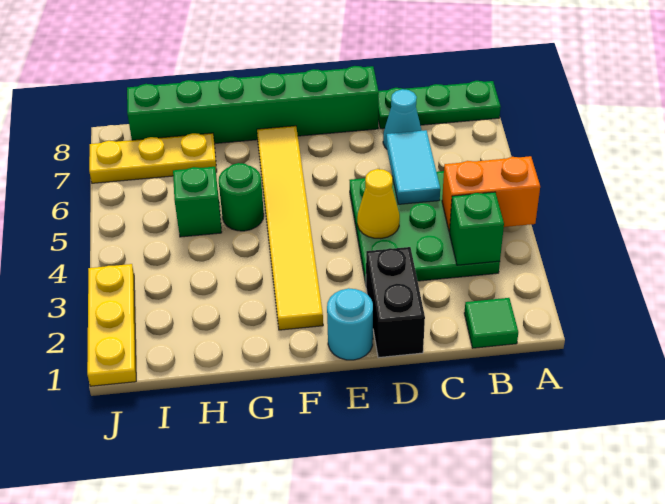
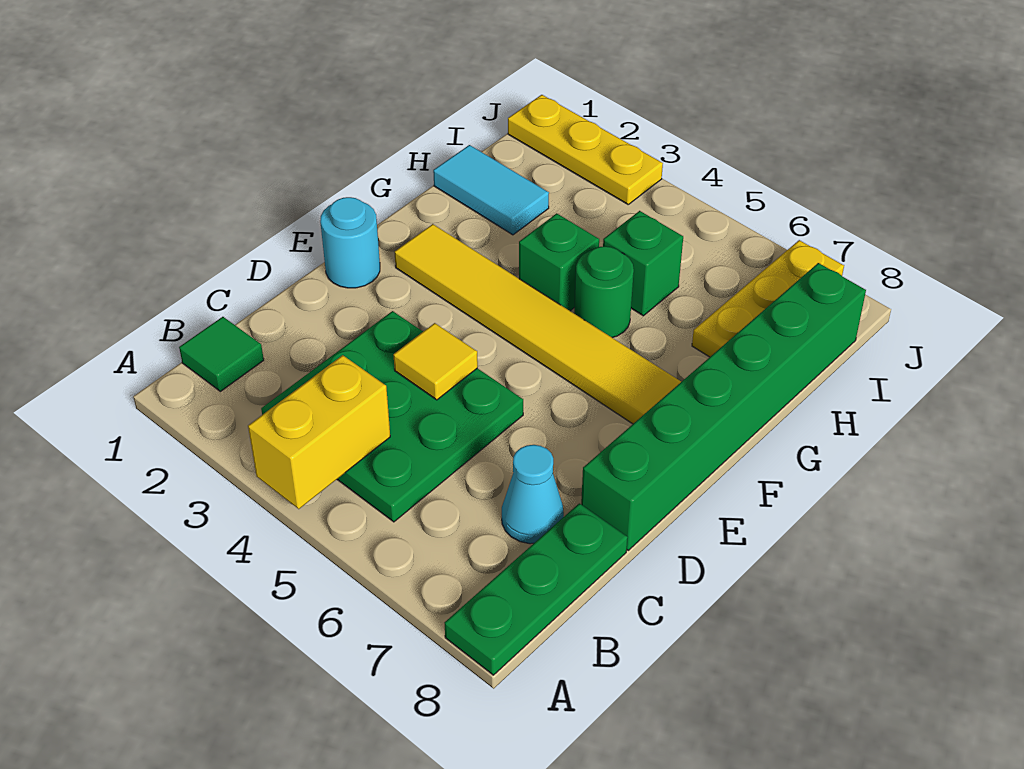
orange brick A4:B4 level 2 -> yellow brick A4:B4 level 2
green brick B3 level 2 -> green brick G4 level 1
cyan tile C5:C6 level 2 -> cyan tile H1:H2 level 1
black brick D1:D2 level 1 -> none
yellow cone D4 level 2 -> yellow tile D4 level 2

